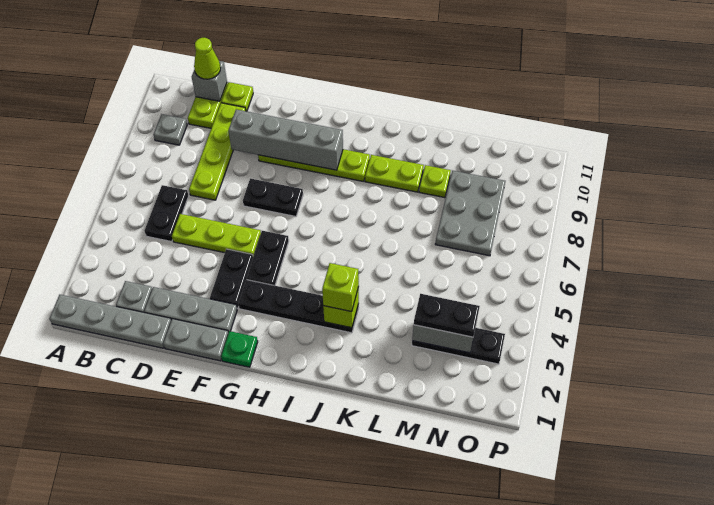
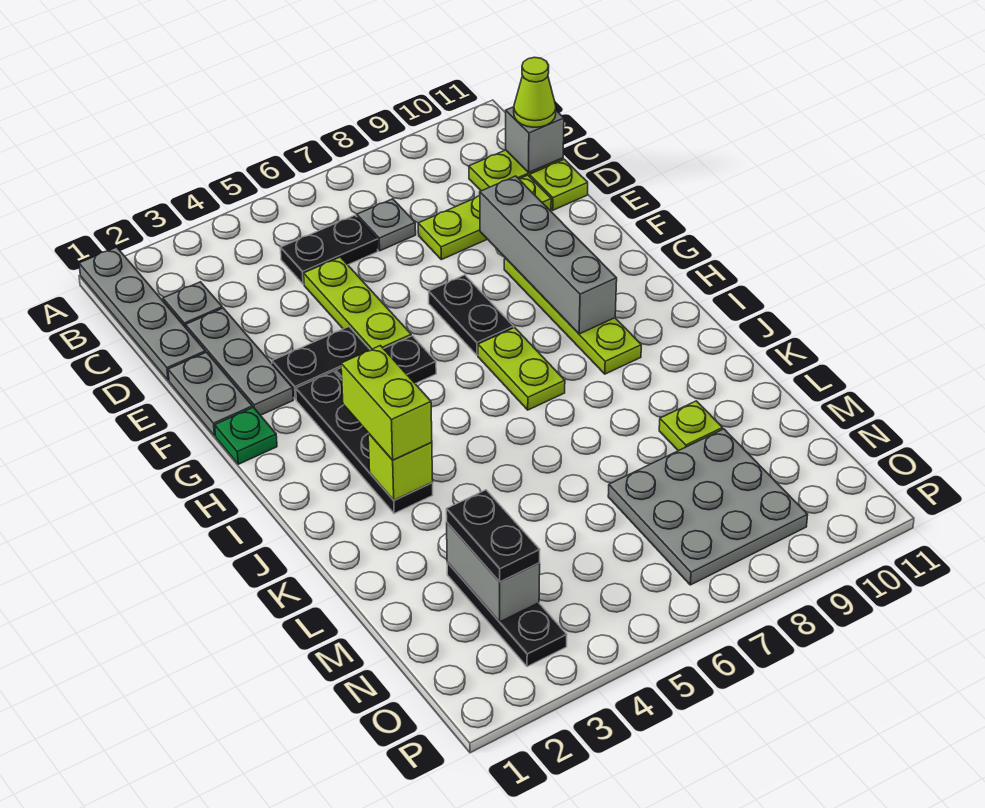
grey plate B9 level 1 -> grey plate C7 level 1
lime plate D7:D10 level 1 -> lime plate D8:D10 level 1
lime brick J3 level 3 -> lime brick I3:J3 level 3
lime plate J9:K9 level 1 -> lime plate H7:I7 level 1
grey plate M7:N9 level 1 -> grey plate M7:O9 level 1

